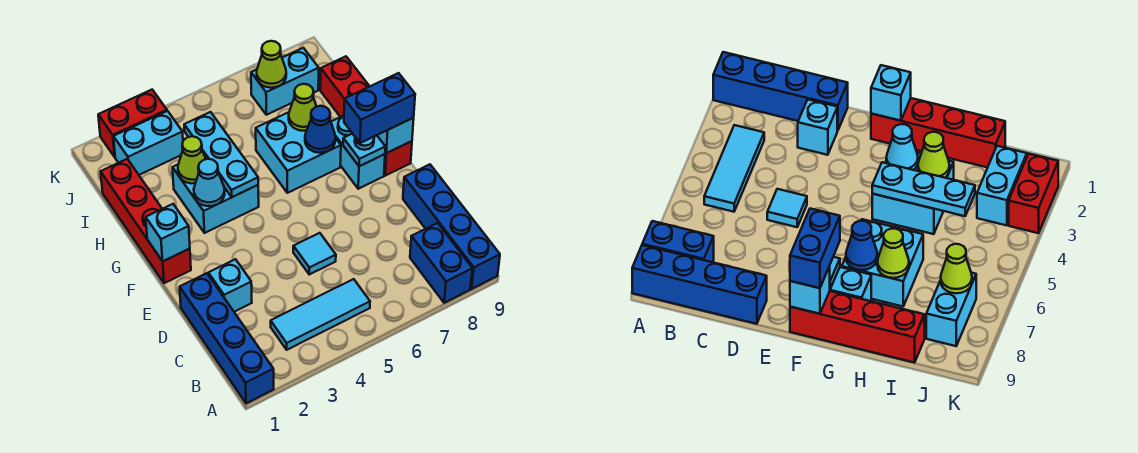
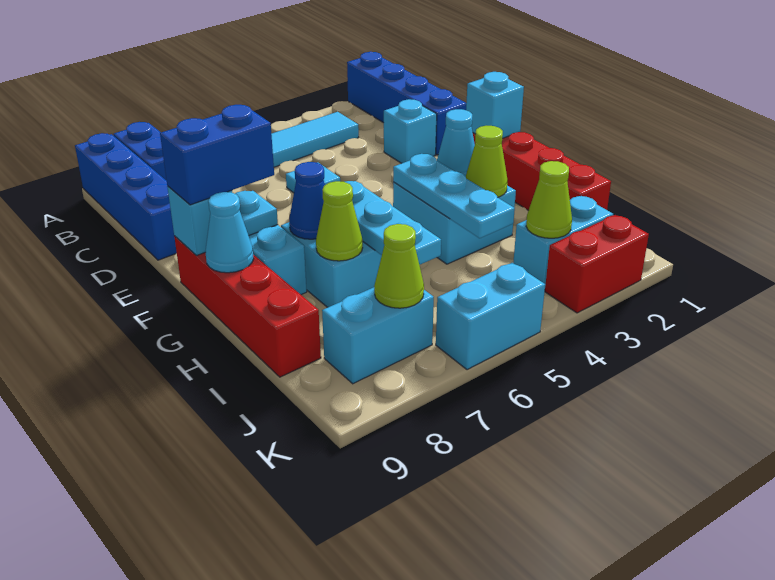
none -> cyan plate G6:I6 level 2
none -> cyan cone G9 level 2
none -> lime cone J3 level 2
none -> cyan brick K5:K6 level 1

